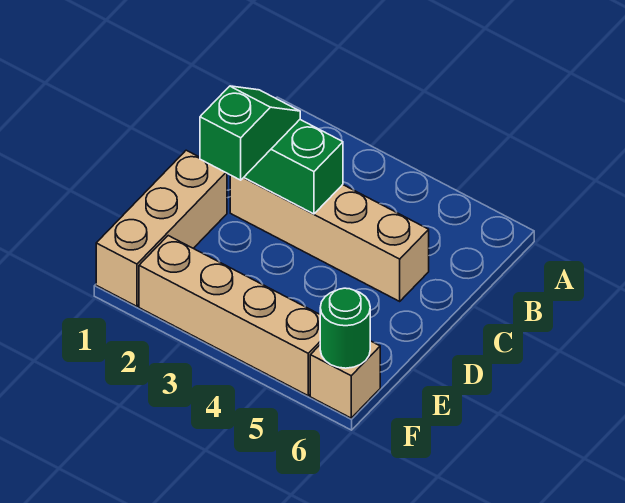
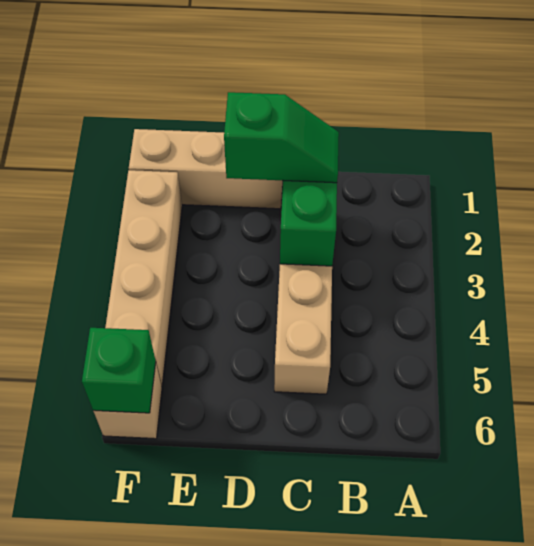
green round brick F6 level 2 -> green brick F6 level 2

